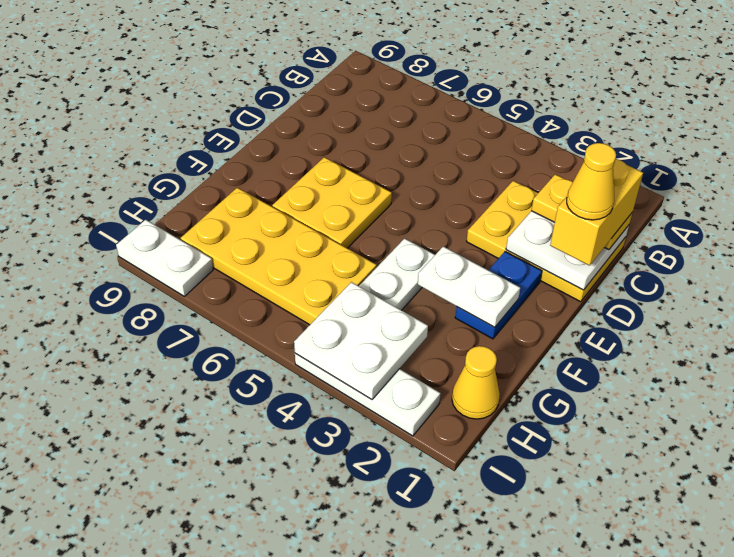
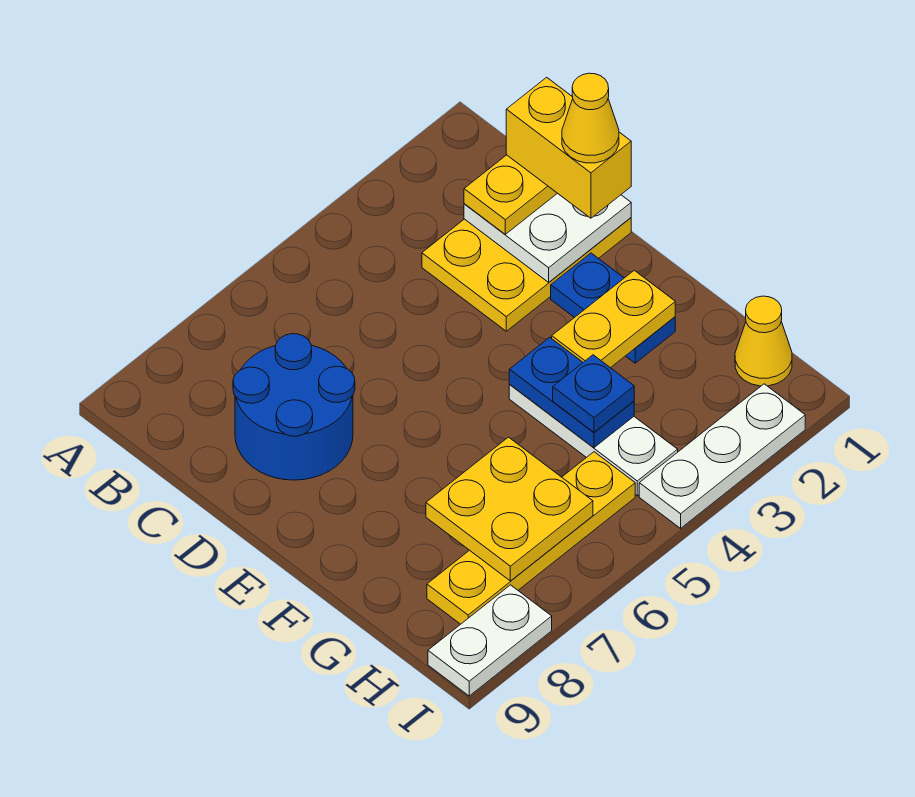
none -> blue round brick C7:D8 level 1
yellow plate E6:F7 level 1 -> yellow plate G6:H7 level 2
white plate F2:F3 level 2 -> yellow plate F2:F3 level 2
none -> blue plate F4:G4 level 2
none -> blue plate G4 level 3
yellow plate G5:H8 level 1 -> yellow plate H5:H8 level 1
white plate H3:I4 level 2 -> none

